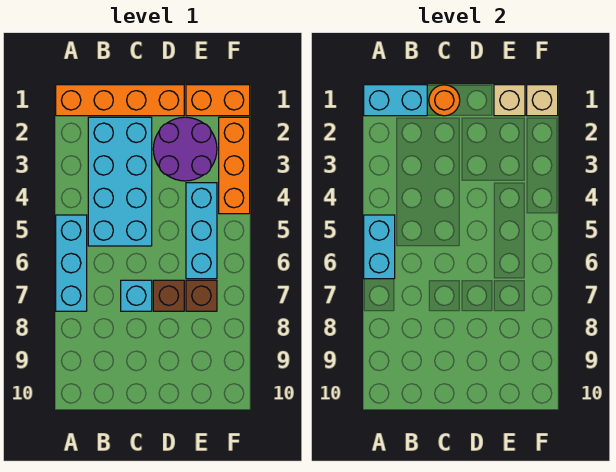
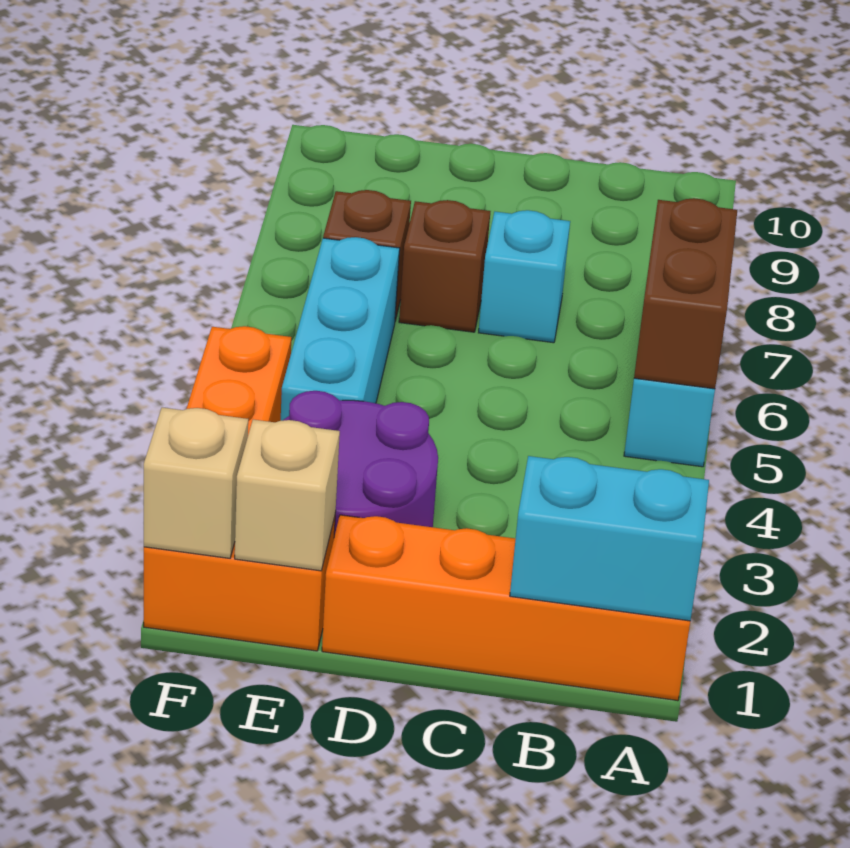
cyan brick A5:A6 level 2 -> brown brick A5:A6 level 2
cyan brick B2:C5 level 1 -> none
orange round brick C1 level 2 -> none

